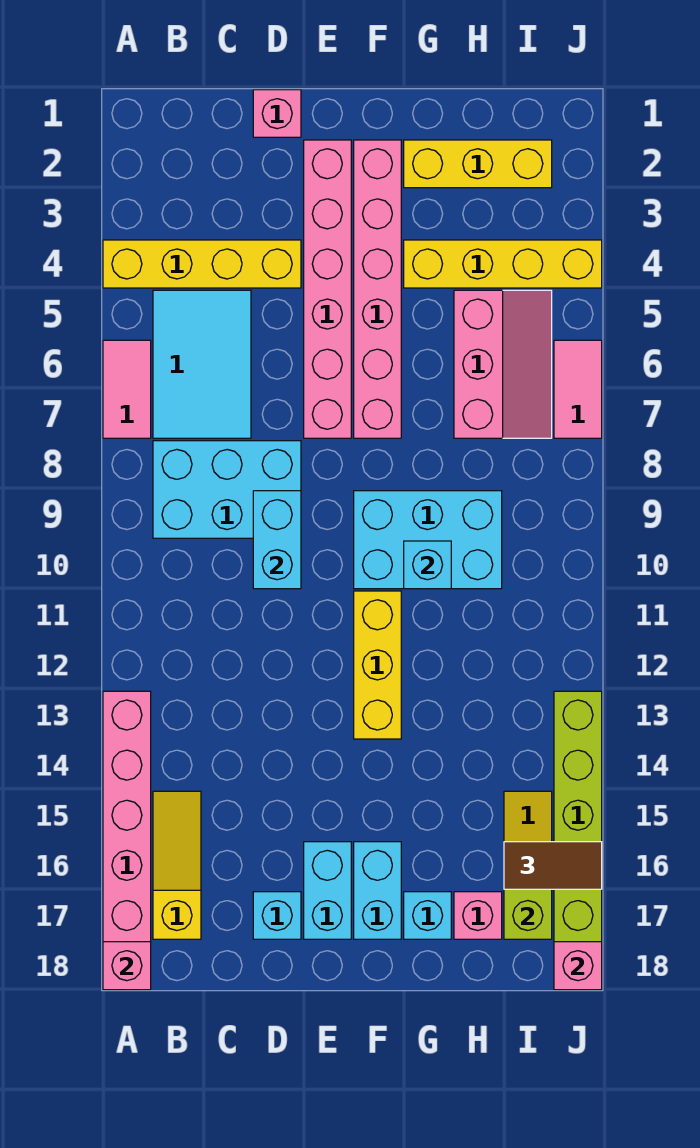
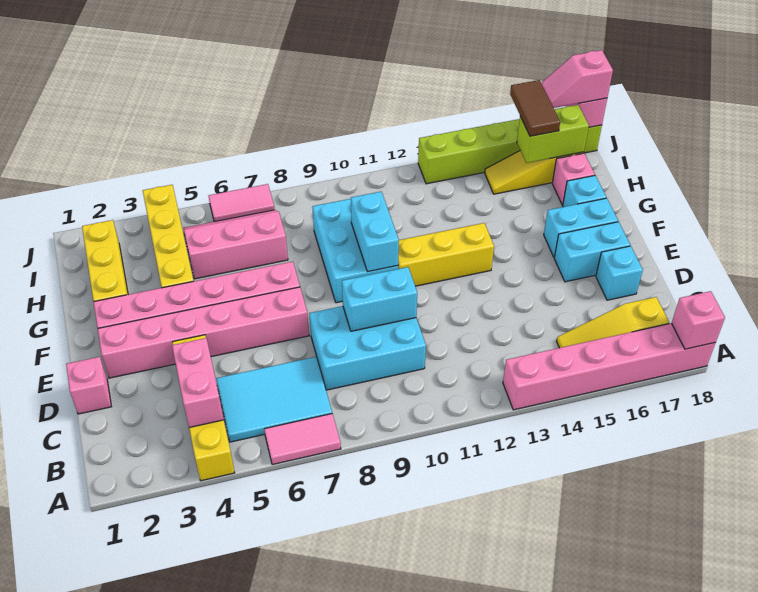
none -> pink brick B4:C4 level 2
cyan brick B8:D9 level 1 -> cyan brick C8:D10 level 1
cyan brick G10 level 2 -> cyan brick F10:G10 level 2
none -> pink slope J17:J18 level 3 top 18

